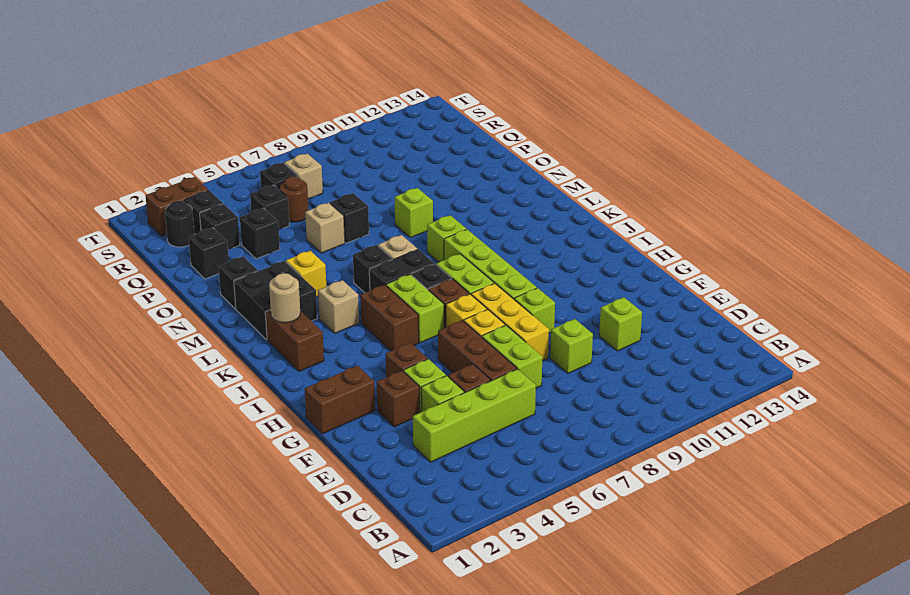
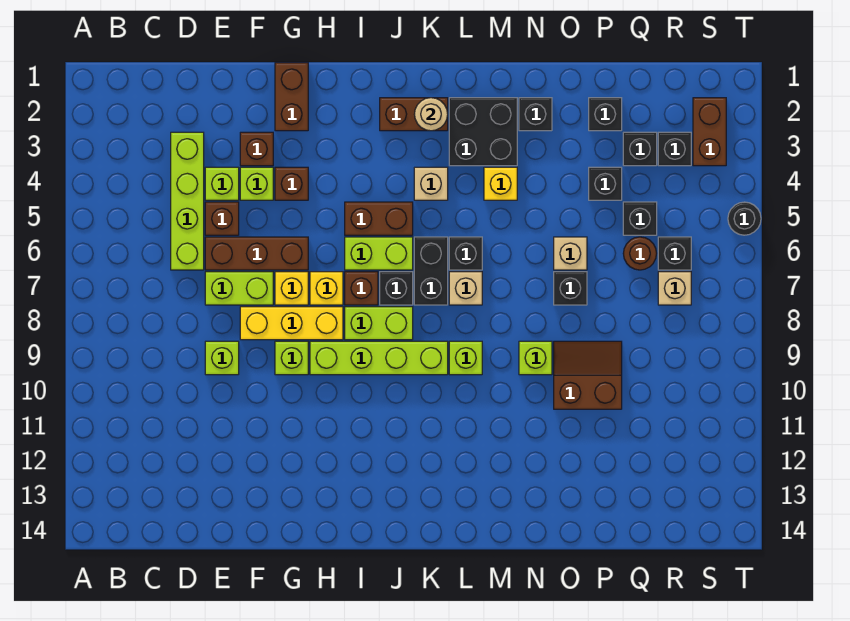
lime brick E11 level 1 -> none
none -> brown slope O9:P10 level 1 top 10
black round brick R2 level 1 -> black round brick T5 level 1

